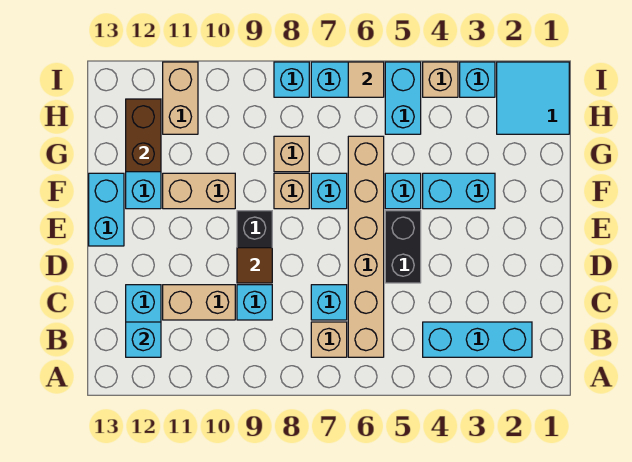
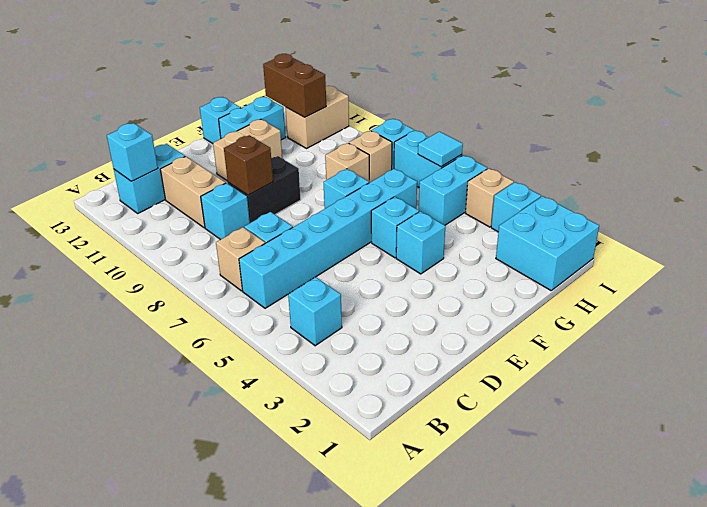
cyan brick B2:B4 level 1 -> cyan brick B4 level 1
tan brick B6:G6 level 1 -> cyan brick B6:G6 level 1
black brick D5:E5 level 1 -> none
brown tile D9 level 2 -> brown brick D9 level 2
cyan brick E13:F13 level 1 -> cyan brick F13 level 1
cyan brick F3:F4 level 1 -> cyan brick F4 level 1
tan brick F8 level 1 -> tan brick H8 level 1
tan brick F10:F11 level 1 -> tan brick E11:F11 level 1
brown brick G12:H12 level 2 -> brown brick H11:H12 level 2
cyan tile H1:I2 level 1 -> cyan brick H1:I2 level 1
tan tile I6 level 2 -> cyan tile I6 level 2

